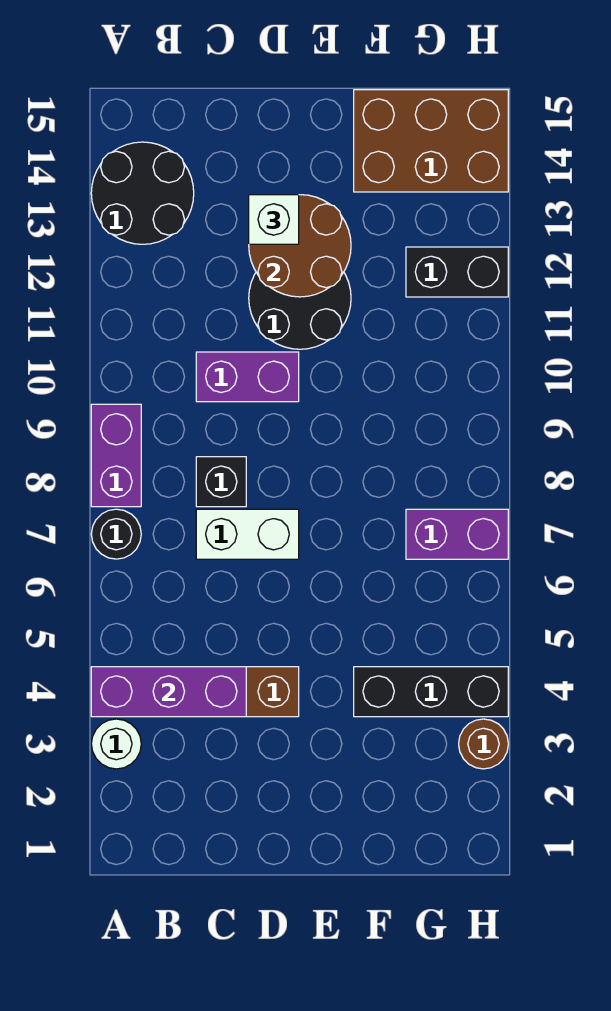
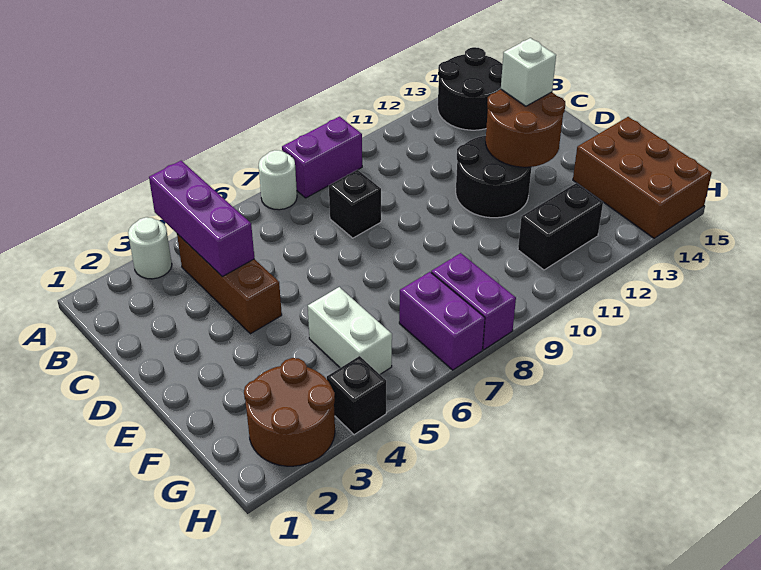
black round brick A7 level 1 -> white round brick A7 level 1
white brick C7:D7 level 1 -> white brick F5:G5 level 1
purple brick C10:D10 level 1 -> purple brick G8:H8 level 1
black brick F4:H4 level 1 -> black brick H4 level 1
black brick G12:H12 level 1 -> black brick G11:G12 level 1
brown round brick H3 level 1 -> brown round brick G2:H3 level 1

